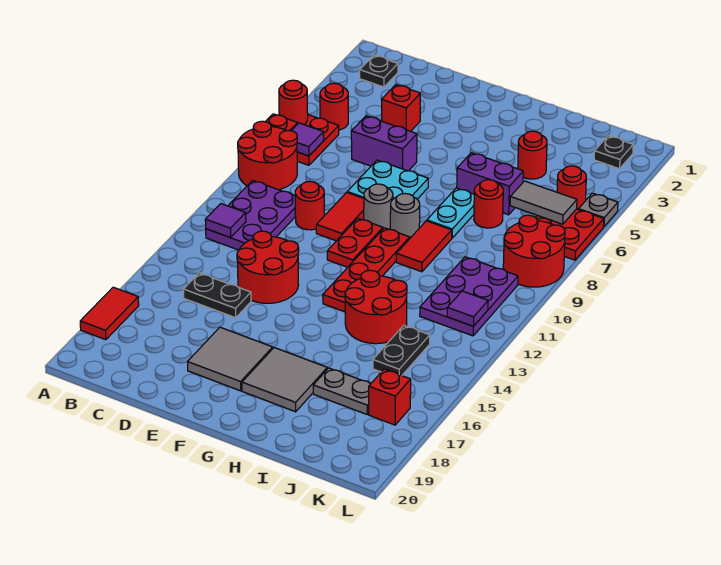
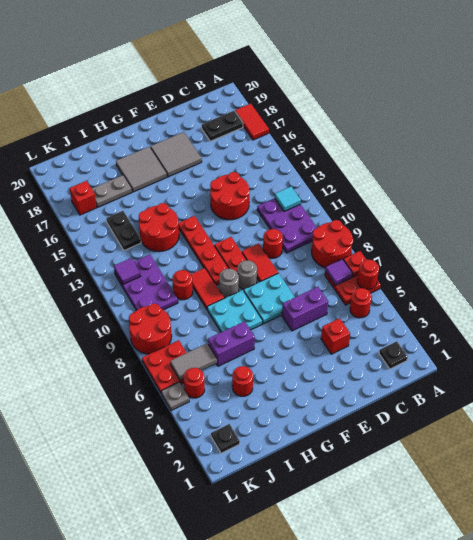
purple tile B12 level 2 -> cyan tile B12 level 2
black plate C15:D15 level 1 -> black plate B18:C18 level 1
cyan plate H7:H8 level 1 -> cyan plate G7:H8 level 1
red round brick I7 level 1 -> red round brick I10 level 1

